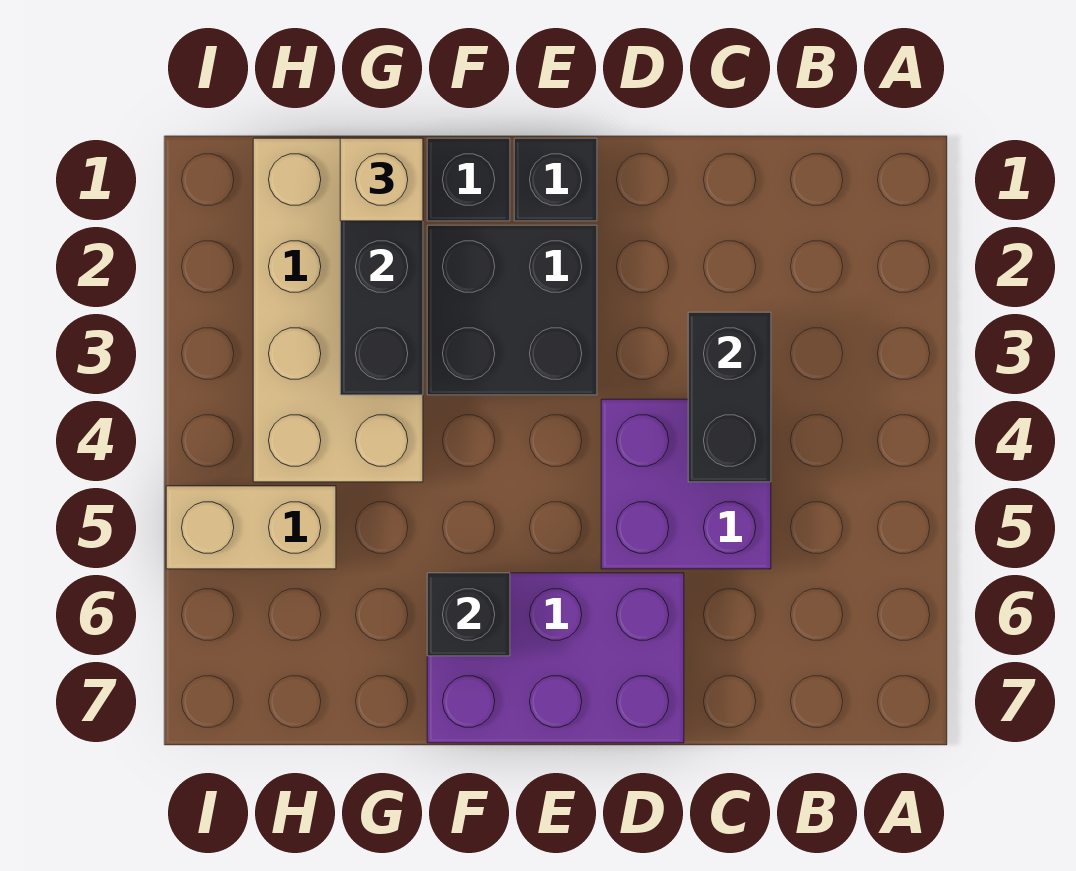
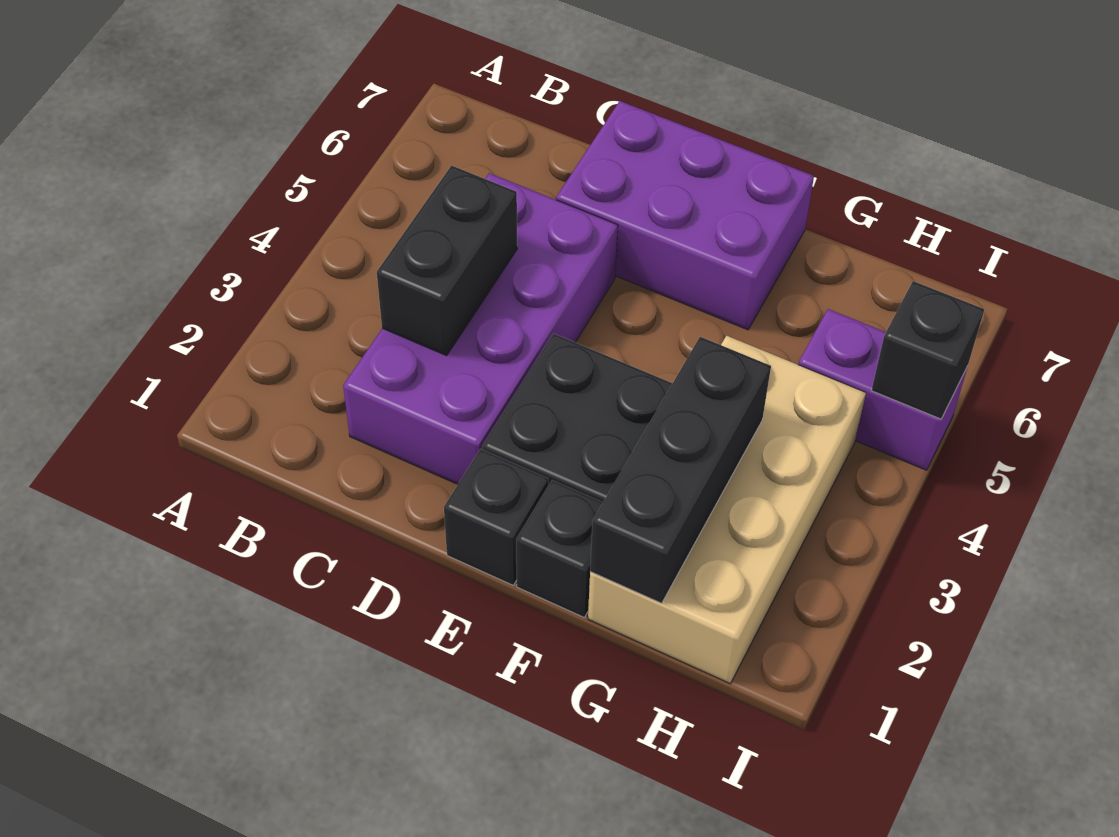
purple brick C4:D5 level 1 -> purple brick C2:D5 level 1
black brick F6 level 2 -> black brick I5 level 2
tan brick G1 level 3 -> none
tan brick H5:I5 level 1 -> purple brick H5:I5 level 1

